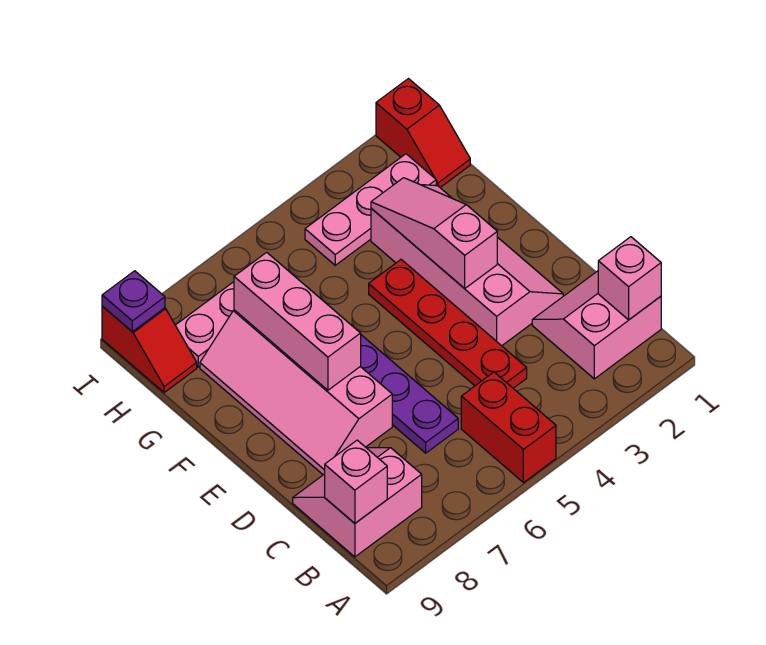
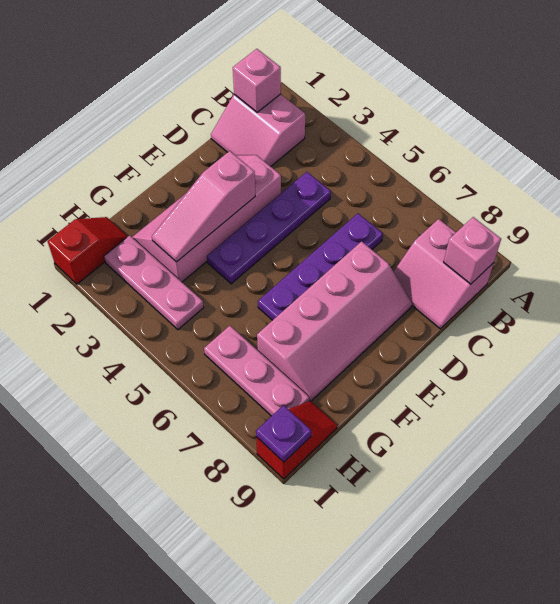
red brick A5:B5 level 1 -> none
red plate C4:F4 level 1 -> purple plate C4:F4 level 1
pink brick E7:G7 level 2 -> none

